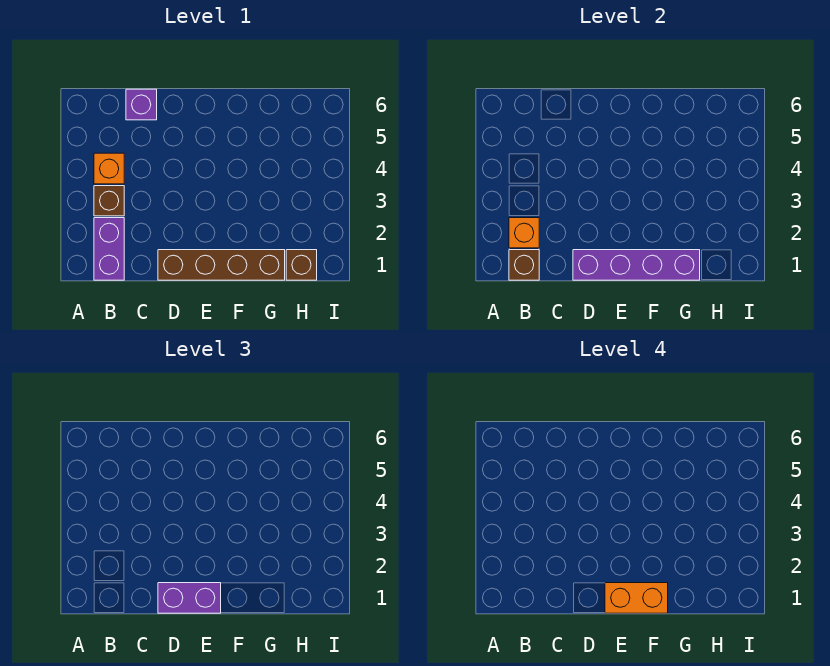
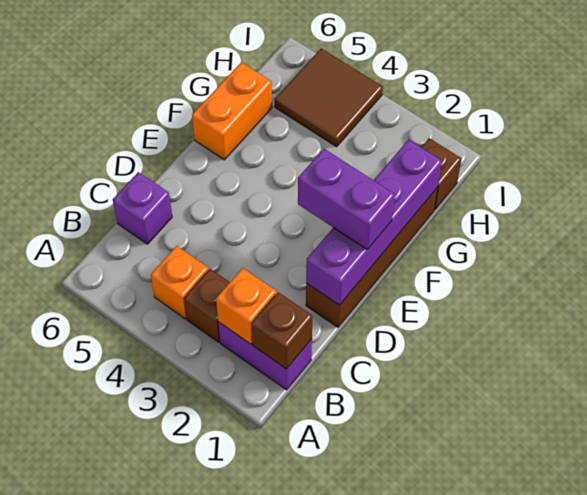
purple brick D1:E1 level 3 -> purple brick E1:E2 level 3
orange brick E1:F1 level 4 -> orange brick F6:G6 level 1
none -> brown tile H4:I5 level 1

